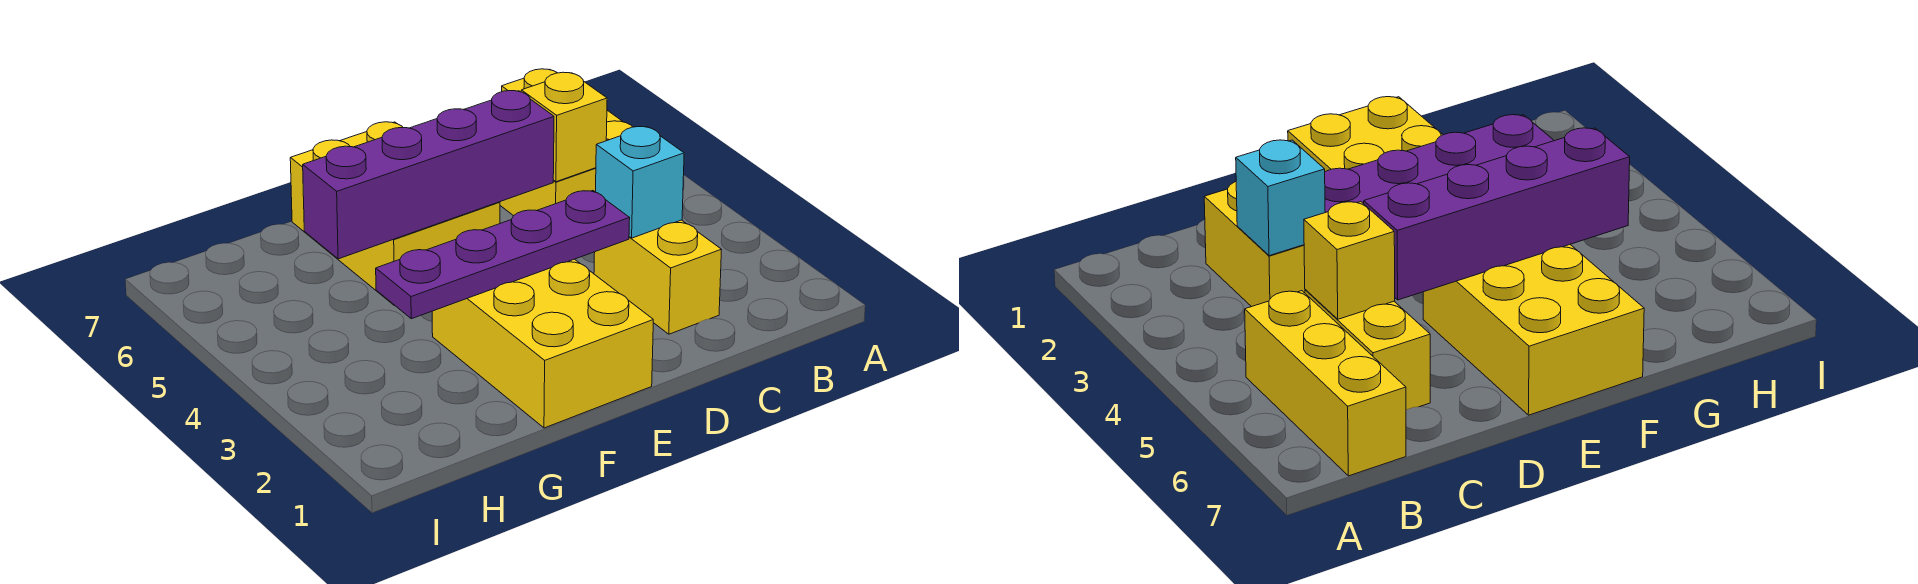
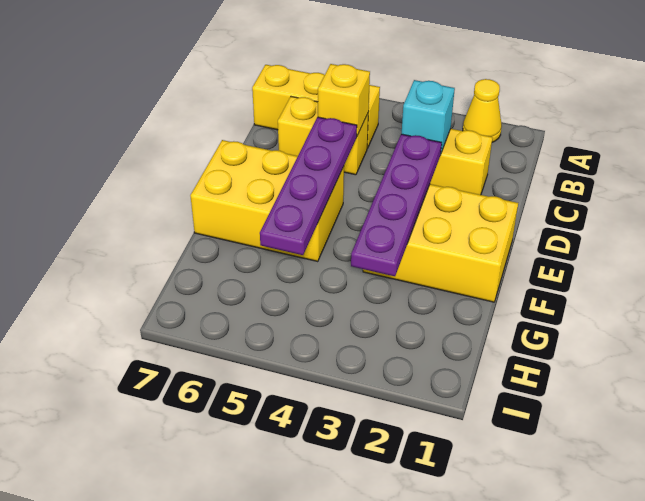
none -> yellow cone A2 level 1
purple brick D5:G5 level 2 -> purple plate D5:G5 level 2

